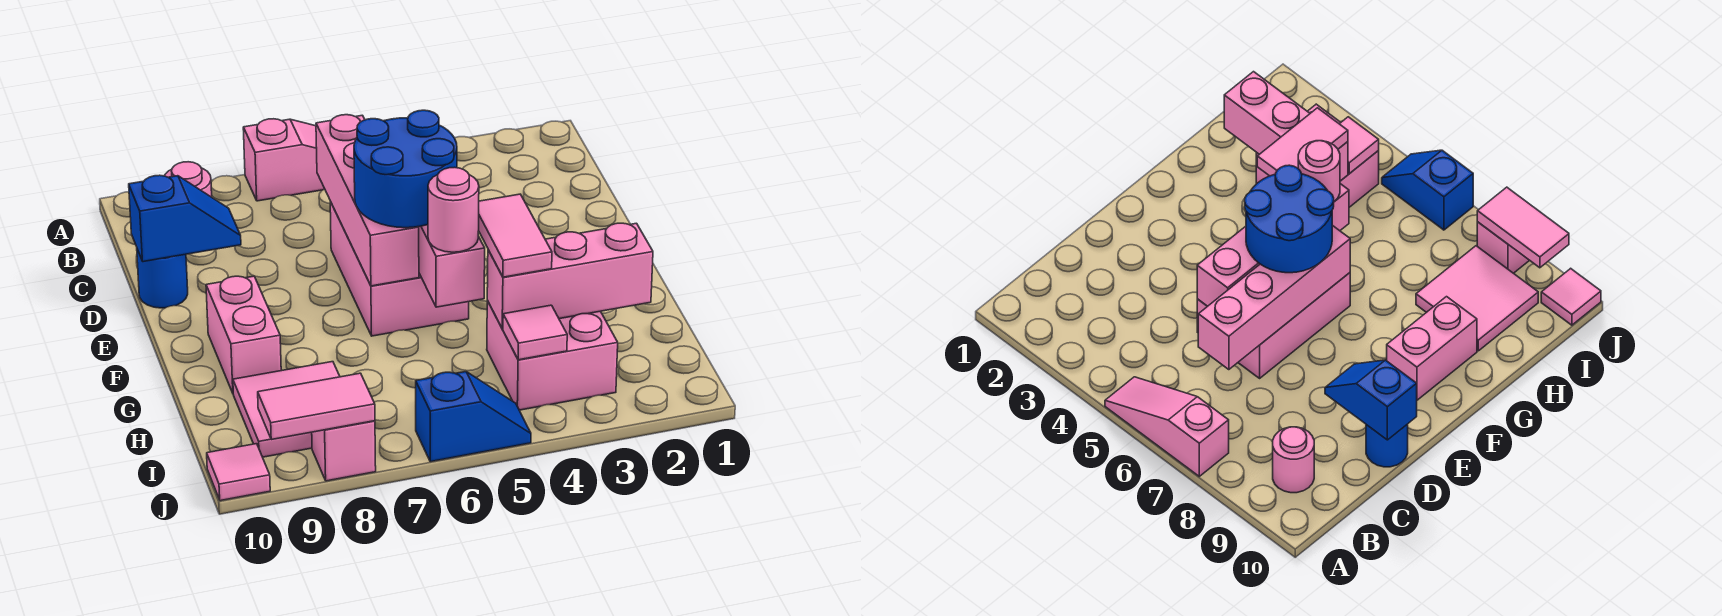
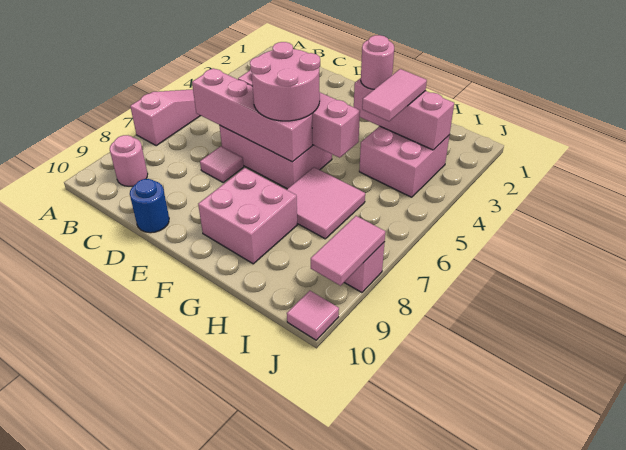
blue slope D9:D10 level 2 top 10 -> none
blue round brick E5:F6 level 3 -> pink round brick E5:F6 level 3
pink brick F9:G9 level 1 -> pink brick F8:G9 level 1
pink tile G4:H4 level 3 -> pink tile H3:H4 level 3
pink round brick G5 level 3 -> pink round brick G3 level 3
pink brick H2:H4 level 2 -> pink brick G3:I3 level 2
pink tile H8:I9 level 1 -> pink tile G6:H7 level 1
pink tile I4 level 2 -> pink tile D7 level 1
blue slope J5:J6 level 1 top 6 -> none

